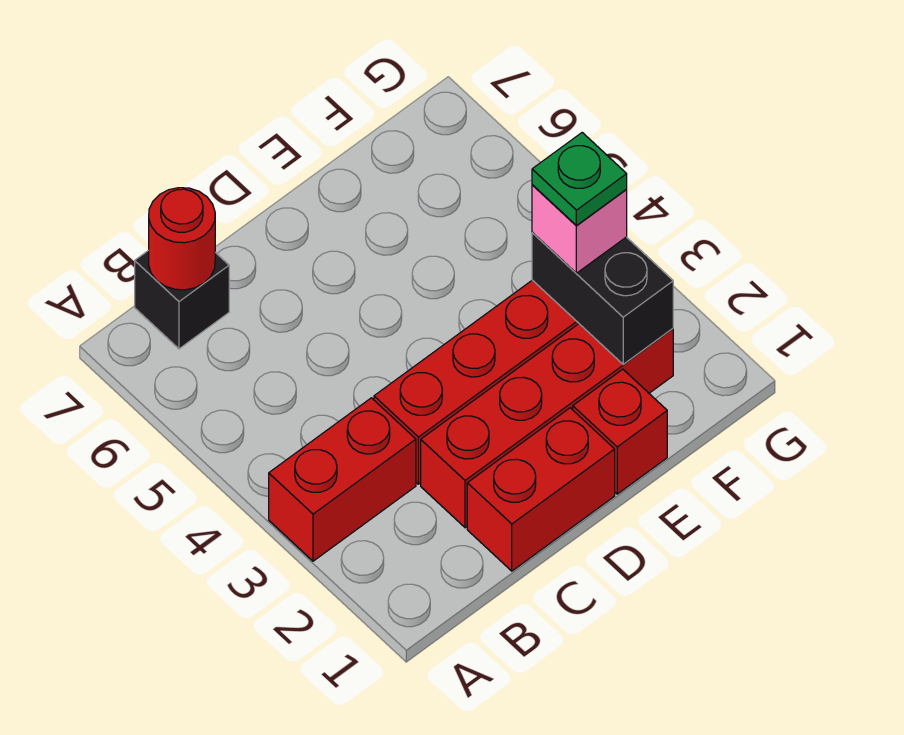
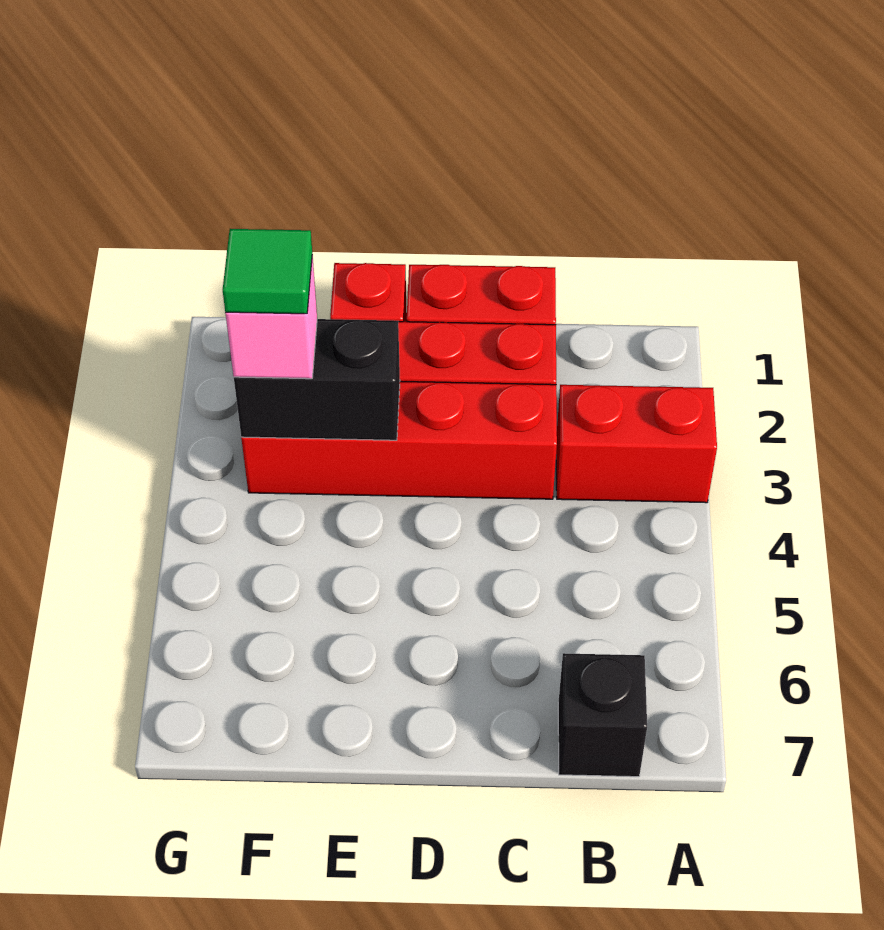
red round brick B7 level 2 -> none
black brick F2:F3 level 2 -> black brick E3:F3 level 2
green plate F3 level 4 -> green tile F3 level 4

